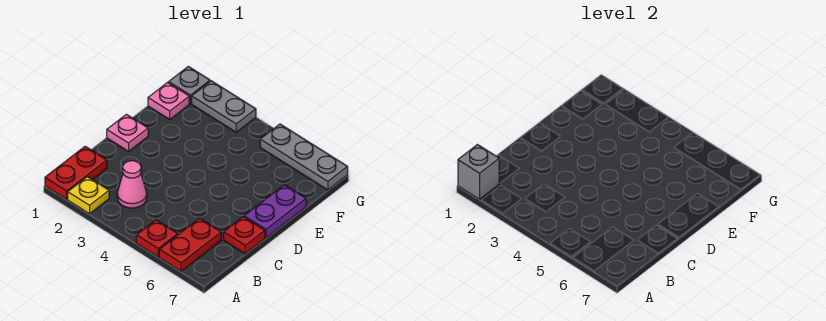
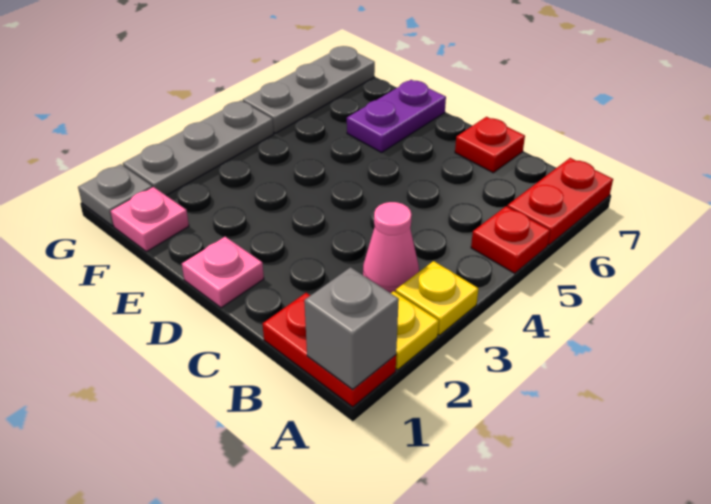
none -> yellow plate A3 level 1
red plate A6:B6 level 1 -> red plate A6:A7 level 1
purple plate D7:E7 level 1 -> purple plate E6:E7 level 1
grey plate G2:G3 level 1 -> grey plate G2:G4 level 1

